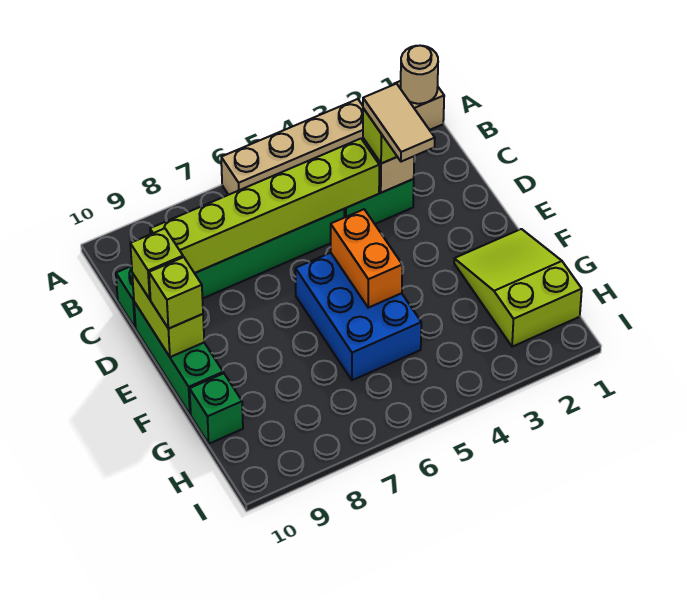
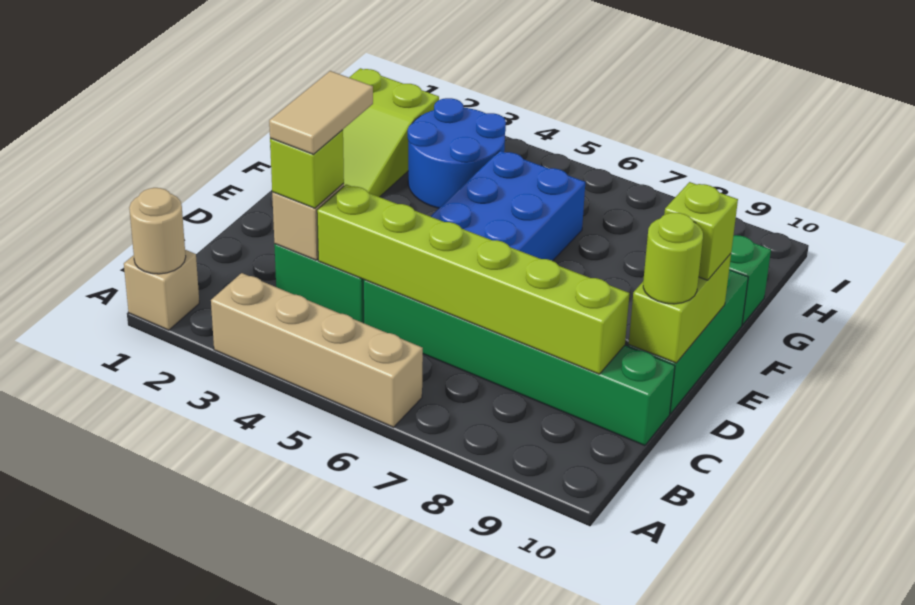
lime brick D10 level 3 -> lime round brick D10 level 3
orange brick E5:F5 level 2 -> none
none -> blue round brick G3:H4 level 1

